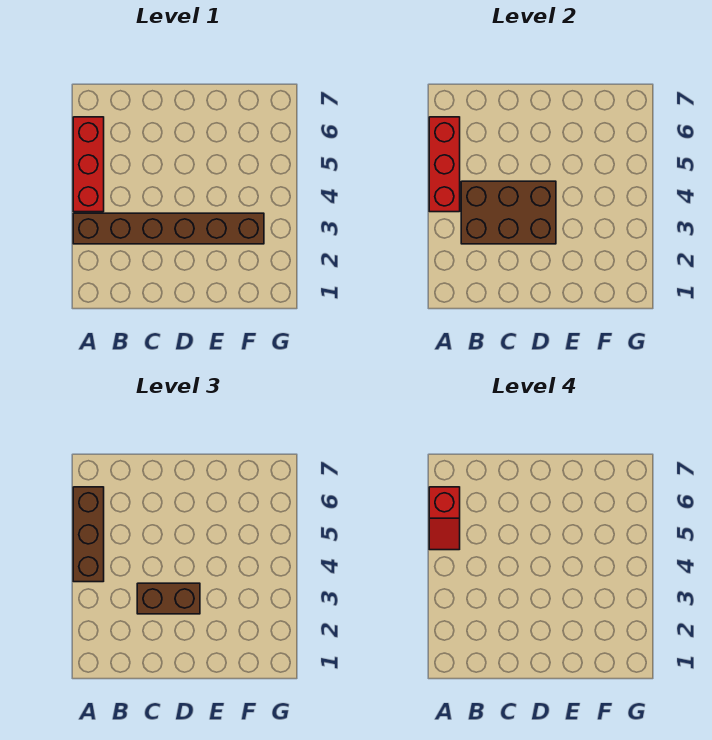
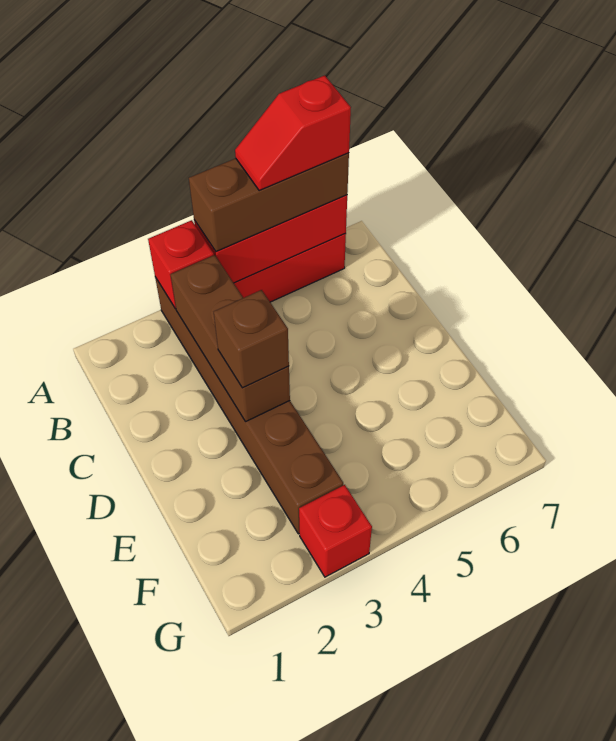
none -> red brick A3 level 2
brown brick B3:D4 level 2 -> brown brick B3:D3 level 2
brown brick C3:D3 level 3 -> brown brick D3 level 3
none -> red brick G3 level 1

